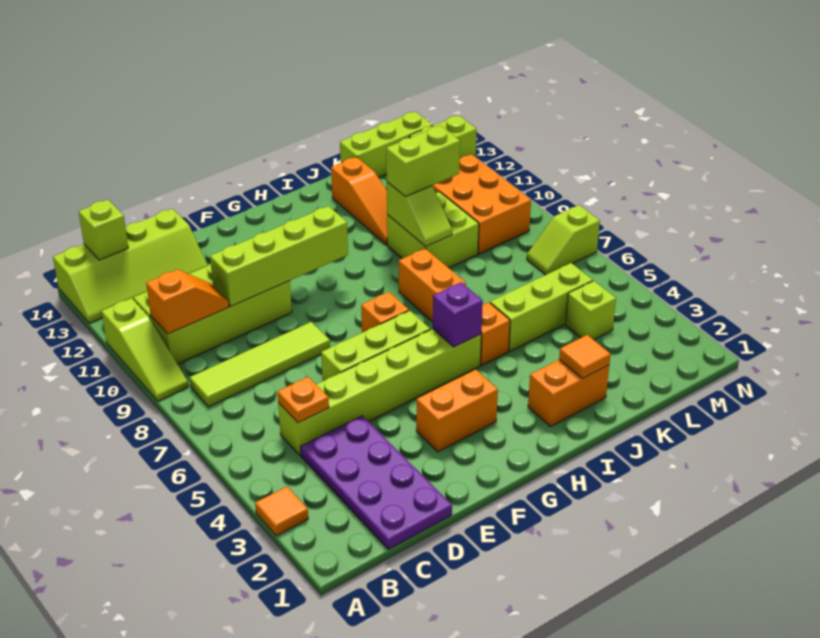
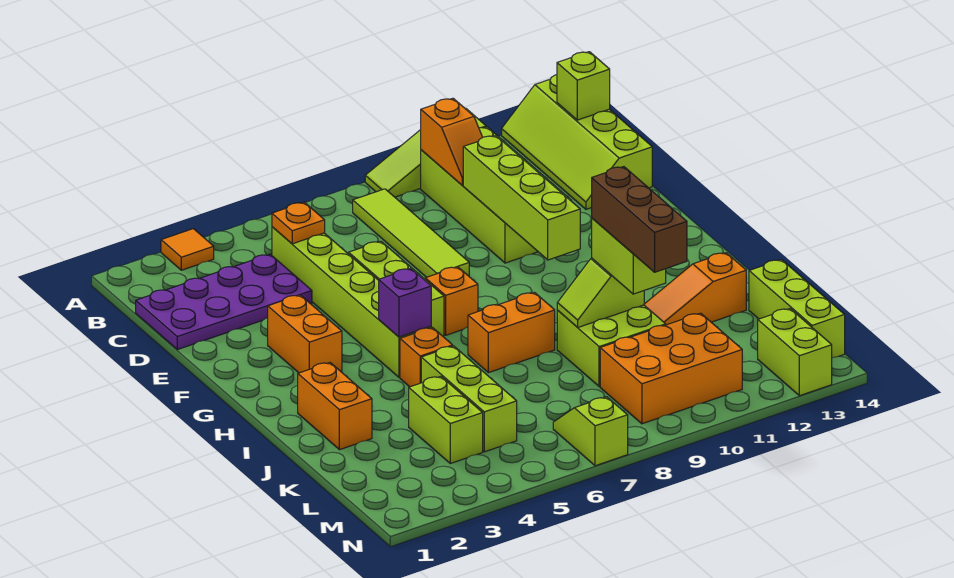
orange tile J2 level 2 -> none
none -> brown brick J10:L10 level 4
lime brick L4 level 1 -> lime brick K4:L4 level 1

